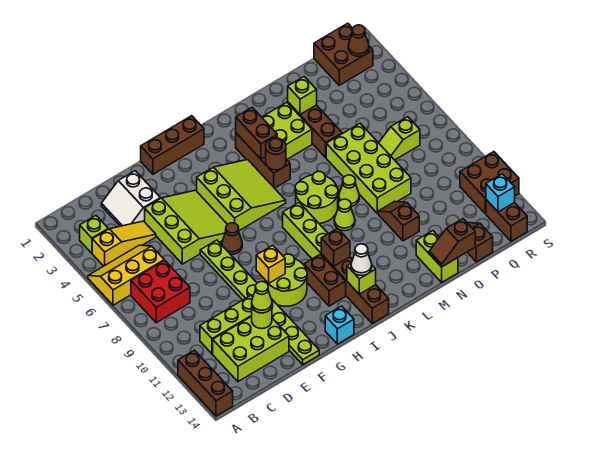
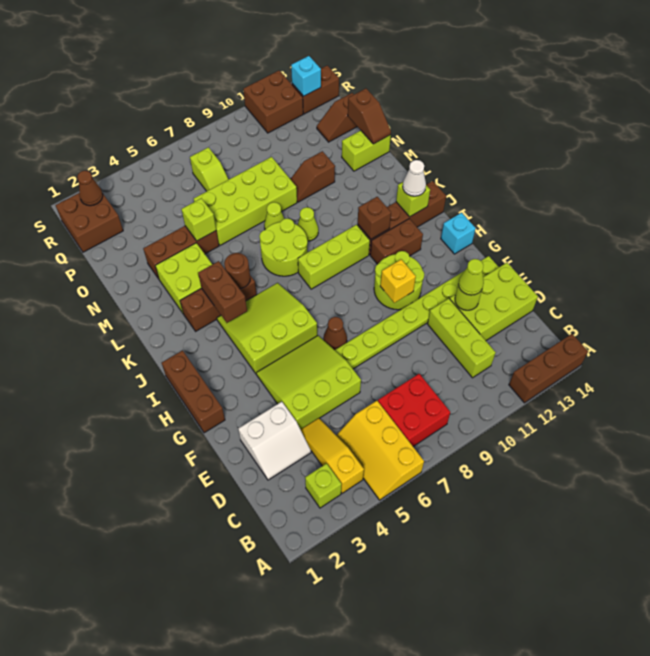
lime brick C12:E13 level 1 -> lime brick D12:E14 level 1
brown brick K3:K4 level 2 -> brown brick J4:K4 level 2
lime brick N3 level 2 -> lime brick N5 level 2

